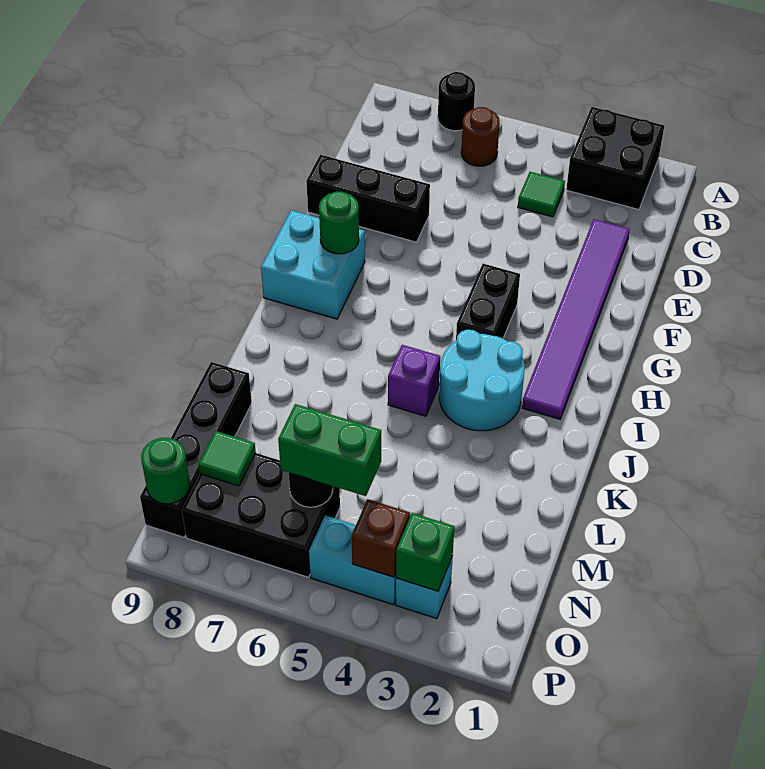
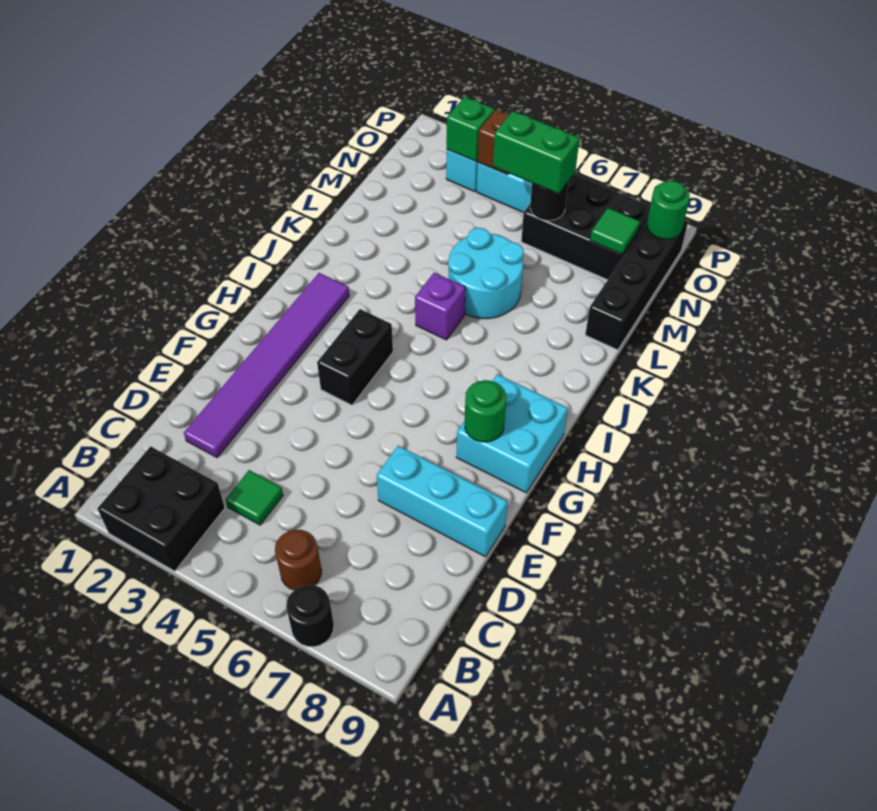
black brick E7:E9 level 1 -> cyan brick E7:E9 level 1
cyan round brick I3:J4 level 1 -> cyan round brick K5:L6 level 1

